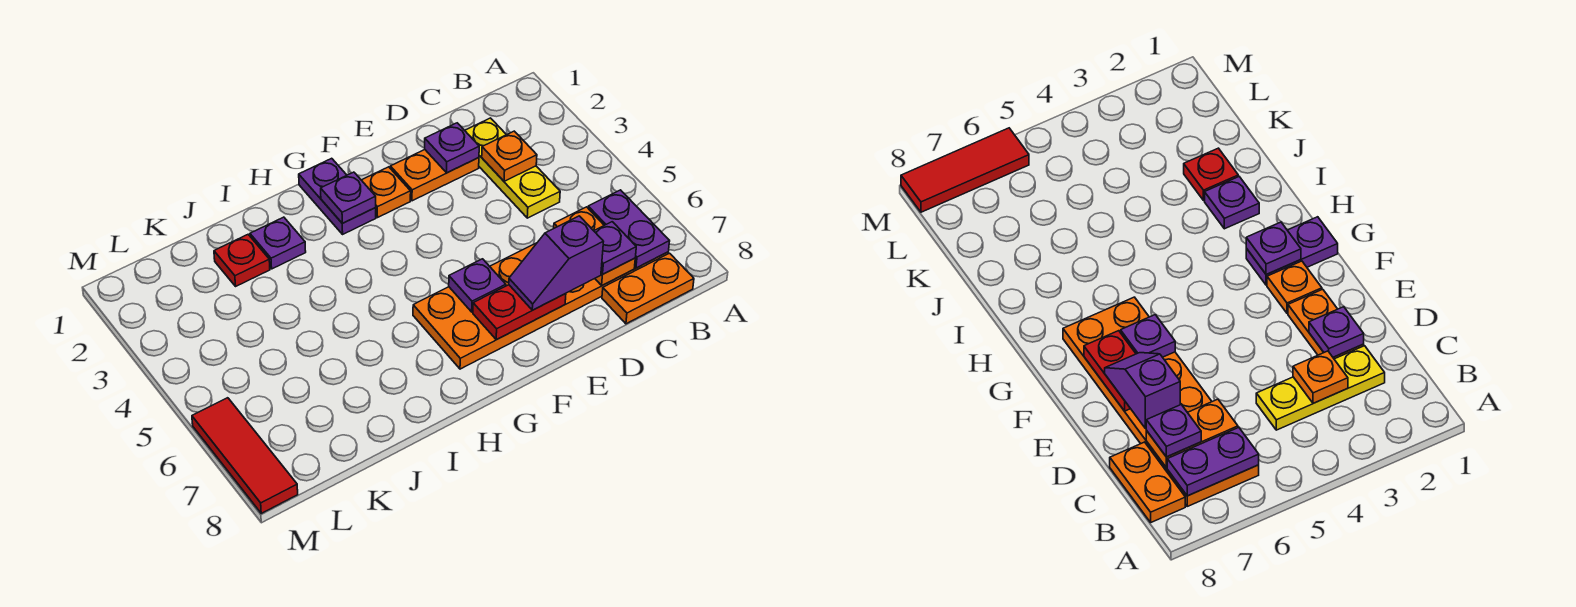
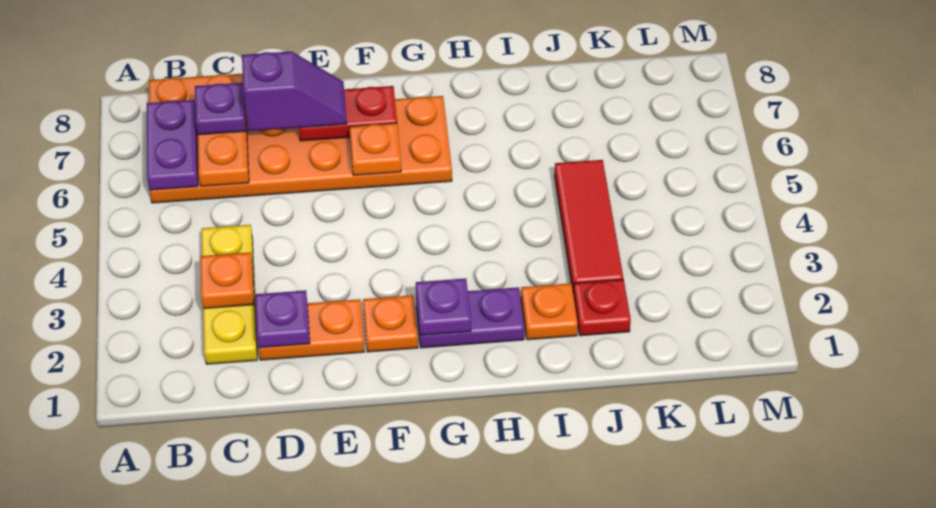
purple plate F6 level 2 -> orange plate F6 level 2
purple plate G1:G2 level 1 -> purple plate G2:H2 level 1
purple plate I2 level 1 -> orange plate I2 level 1
red tile M6:M8 level 1 -> red tile J3:J5 level 1

